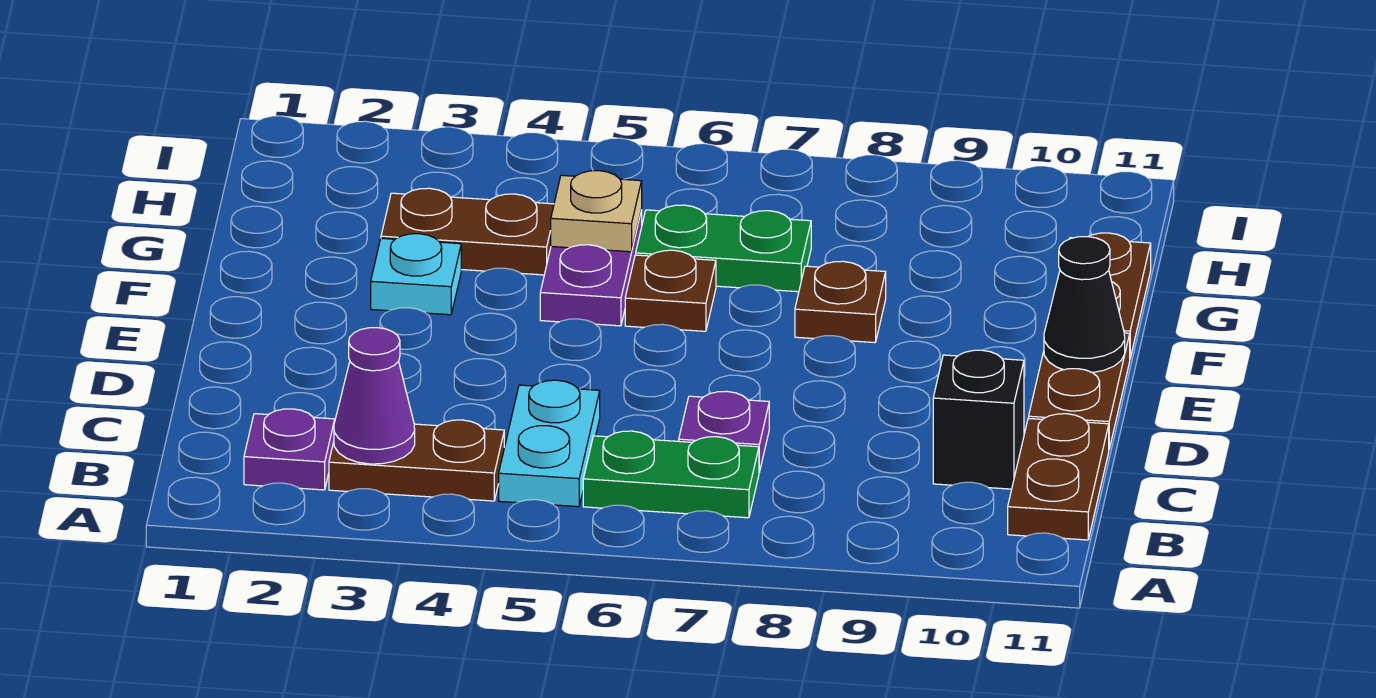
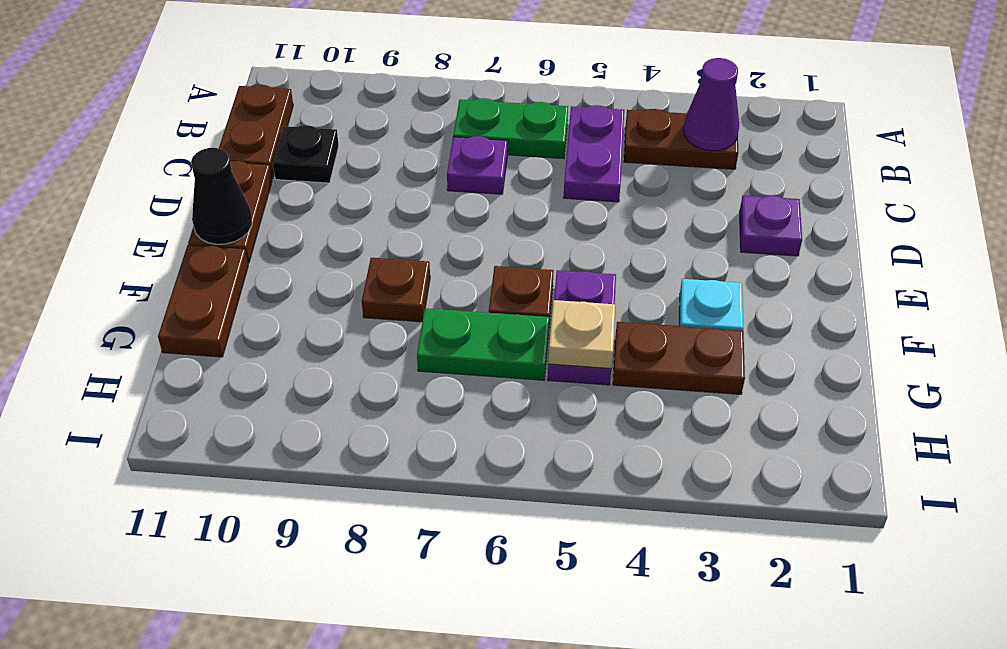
purple plate B2 level 1 -> purple plate D2 level 1
cyan plate B5:C5 level 1 -> purple plate B5:C5 level 1
black brick C10 level 1 -> black plate C10 level 1

